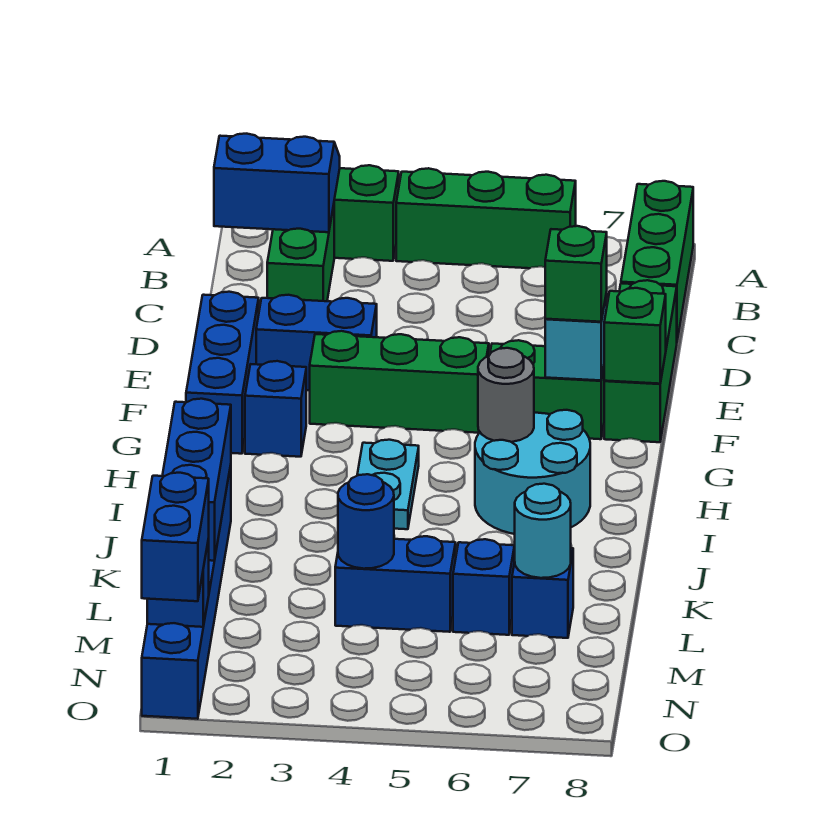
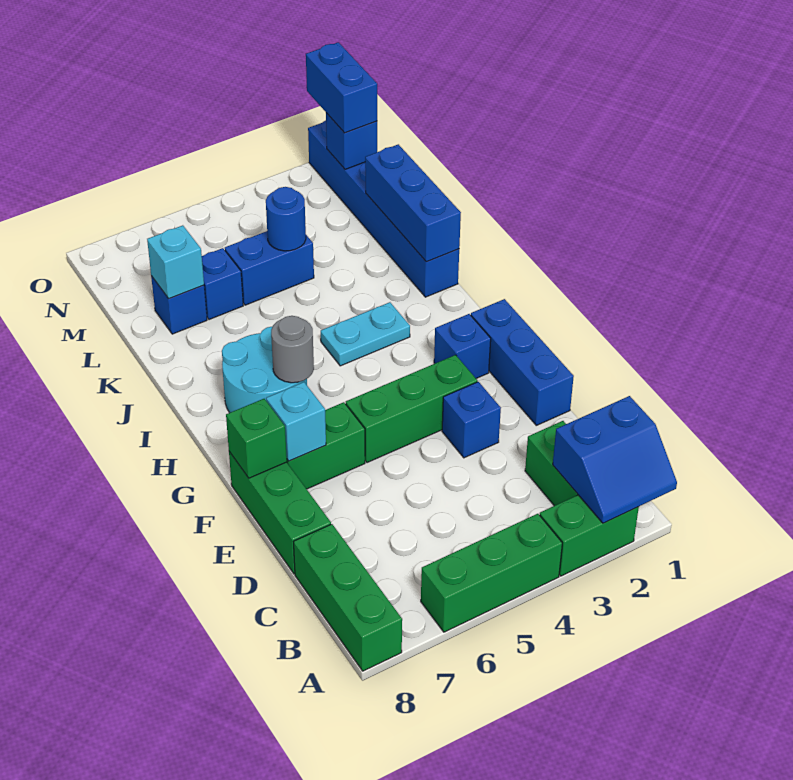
blue brick E2:E3 level 1 -> blue brick E3 level 1
green brick F7 level 3 -> none
cyan plate H4:I4 level 1 -> cyan plate I3:I4 level 1
cyan round brick L7 level 2 -> cyan brick L7 level 2

